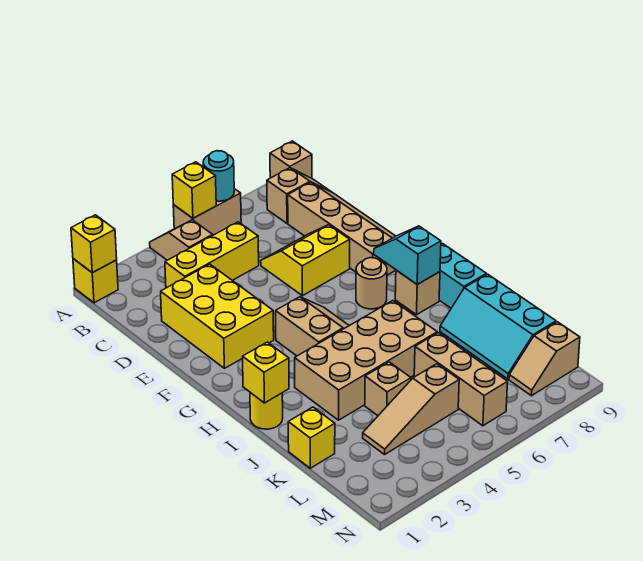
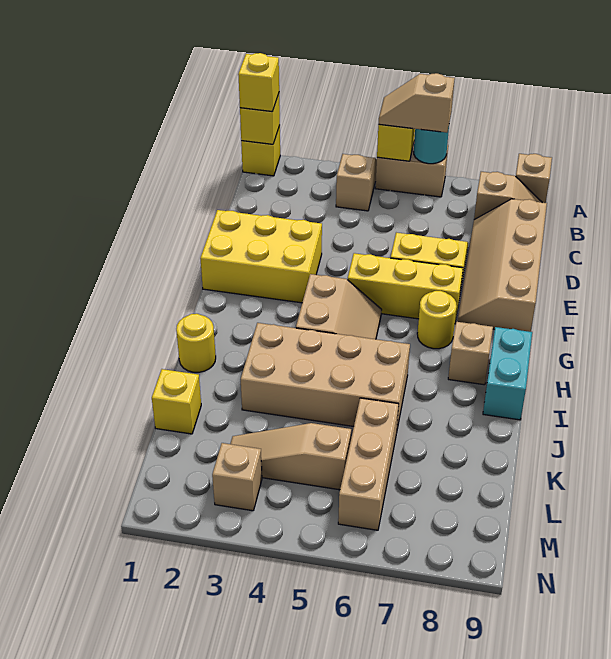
yellow brick C3:C5 level 1 -> yellow brick F5:F7 level 1
tan slope C8:F9 level 1 top 8 -> tan slope C8:F9 level 1 top 9
yellow brick D2:F3 level 1 -> yellow brick E1:F3 level 1
tan round brick G7 level 1 -> yellow round brick G7 level 1
cyan slope G8:H8 level 2 top H -> none
yellow brick I1 level 2 -> yellow brick A1 level 3
cyan slope J8:L9 level 1 top 9 -> none
tan brick K4 level 1 -> tan brick M3 level 1
tan slope M8:M9 level 1 top 9 -> tan slope A5:A6 level 3 top 6

